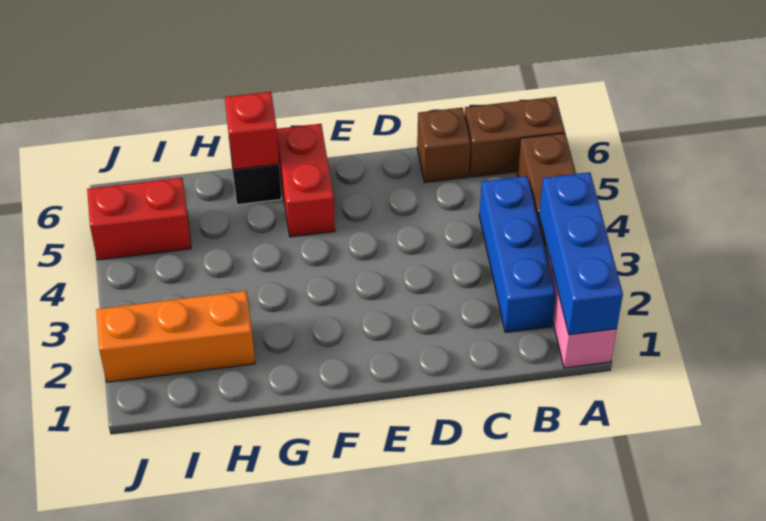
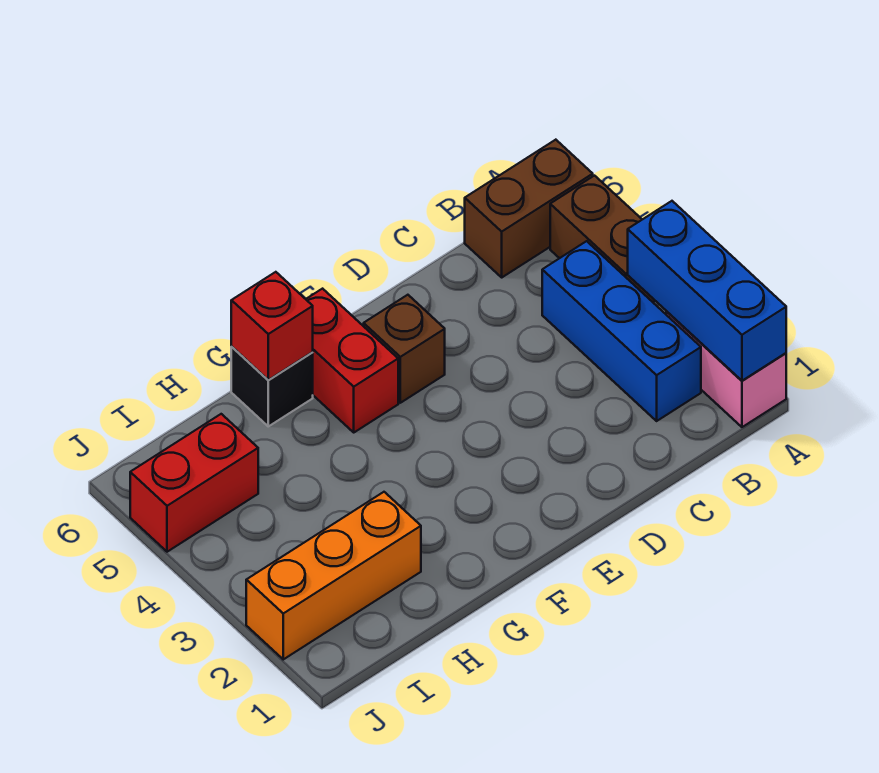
brown brick C6 level 1 -> brown brick E5 level 1

